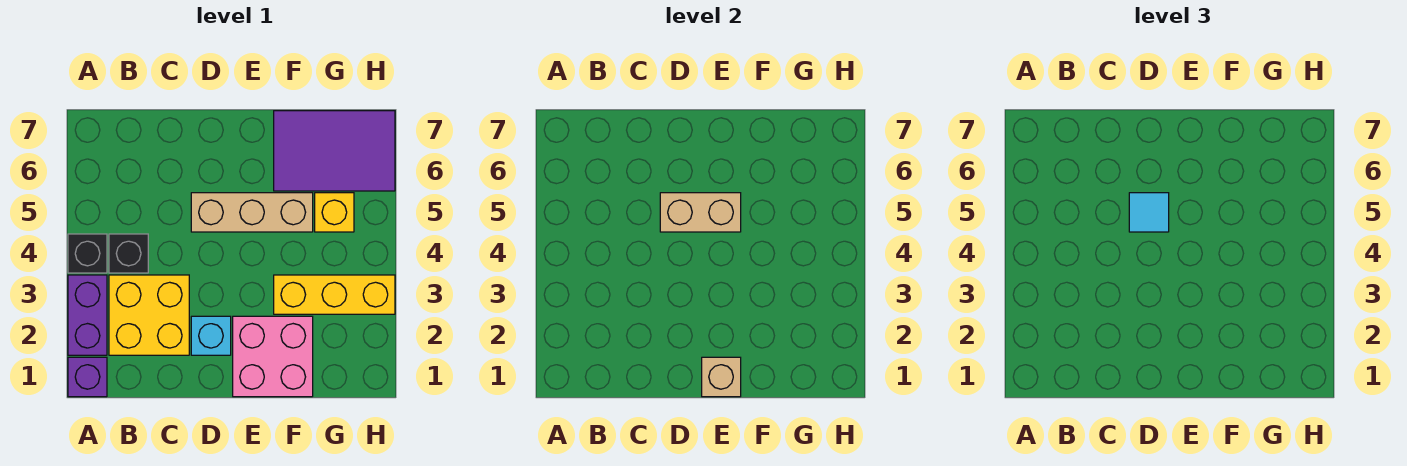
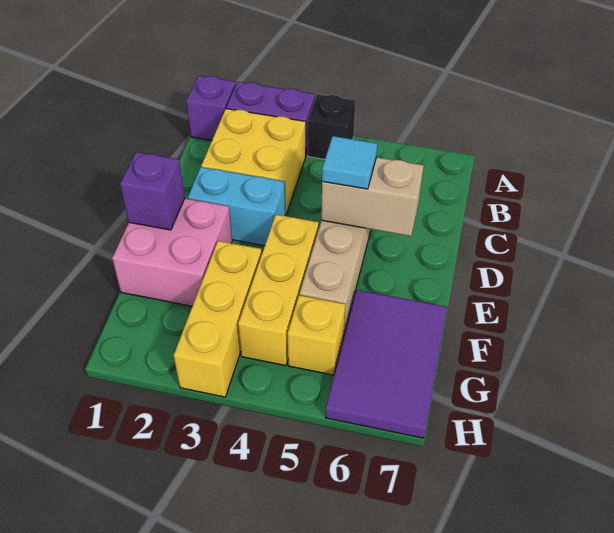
black brick B4 level 1 -> none
cyan brick D2 level 1 -> cyan brick D2:D3 level 1
tan brick D5:E5 level 2 -> tan brick D5:D6 level 2
tan brick E1 level 2 -> purple brick E1 level 2
none -> yellow brick E4:G4 level 1

